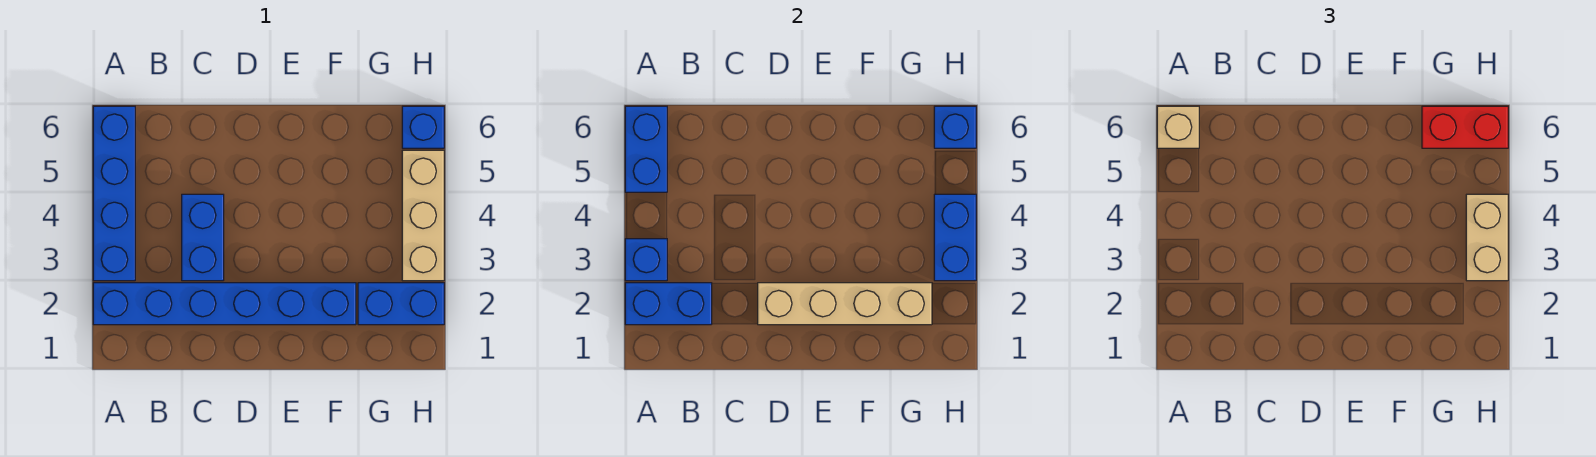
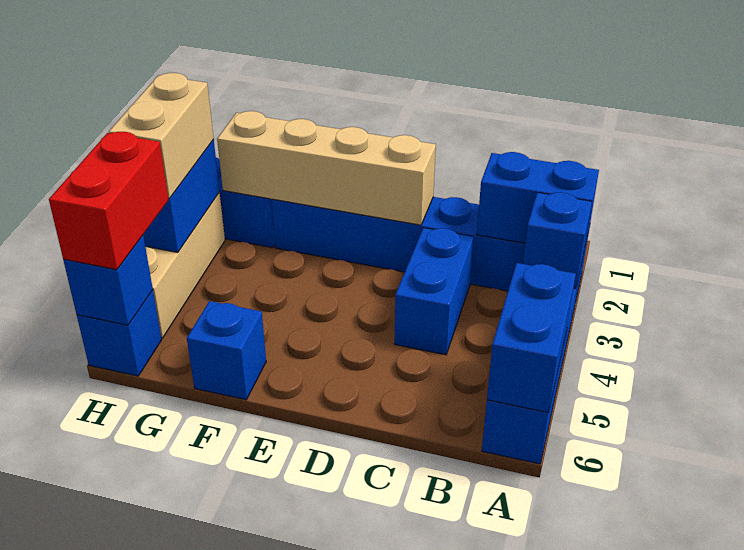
tan brick A6 level 3 -> none
none -> blue brick F6 level 1
red brick G6:H6 level 3 -> red brick H5:H6 level 3

